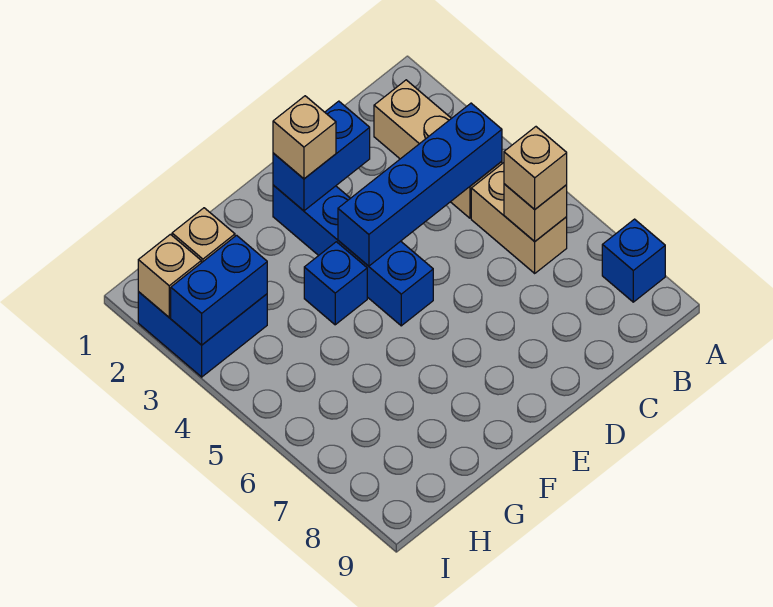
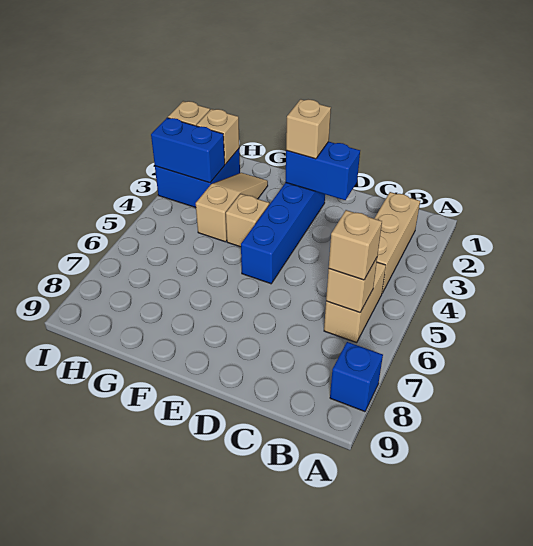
blue brick B4:E4 level 2 -> none
blue brick F4 level 1 -> tan brick F4 level 1
none -> tan slope G2:G4 level 1 top 4

